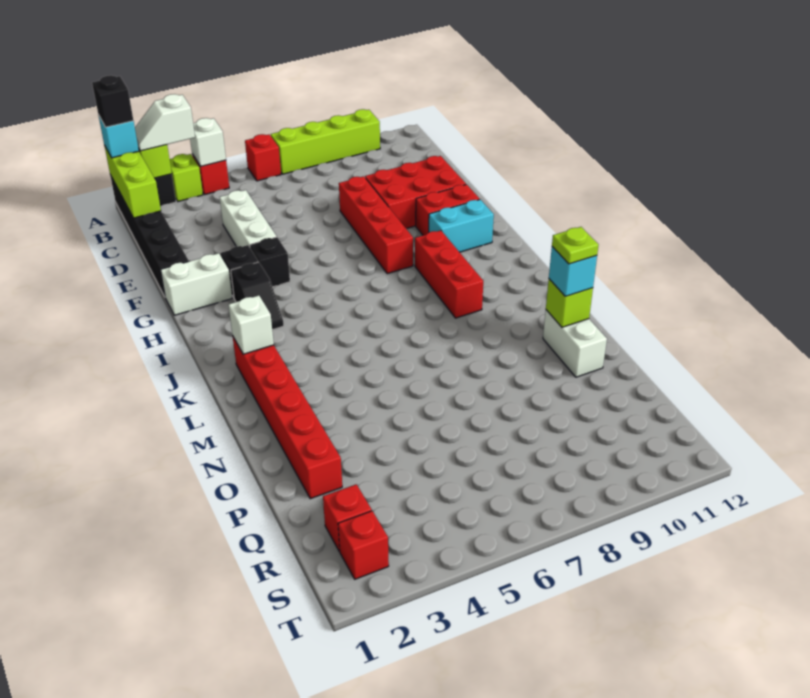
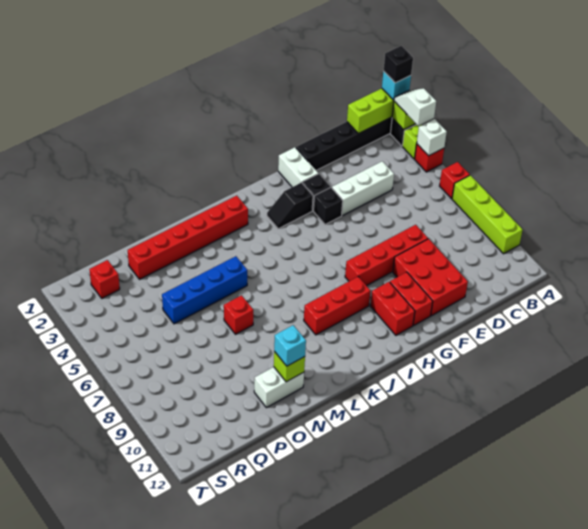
cyan brick H10:H11 level 1 -> red brick H10:H11 level 1
white brick K2 level 2 -> none
none -> blue brick M5:P5 level 1
lime plate N11 level 4 -> none
red brick S2 level 1 -> red brick N7 level 1

